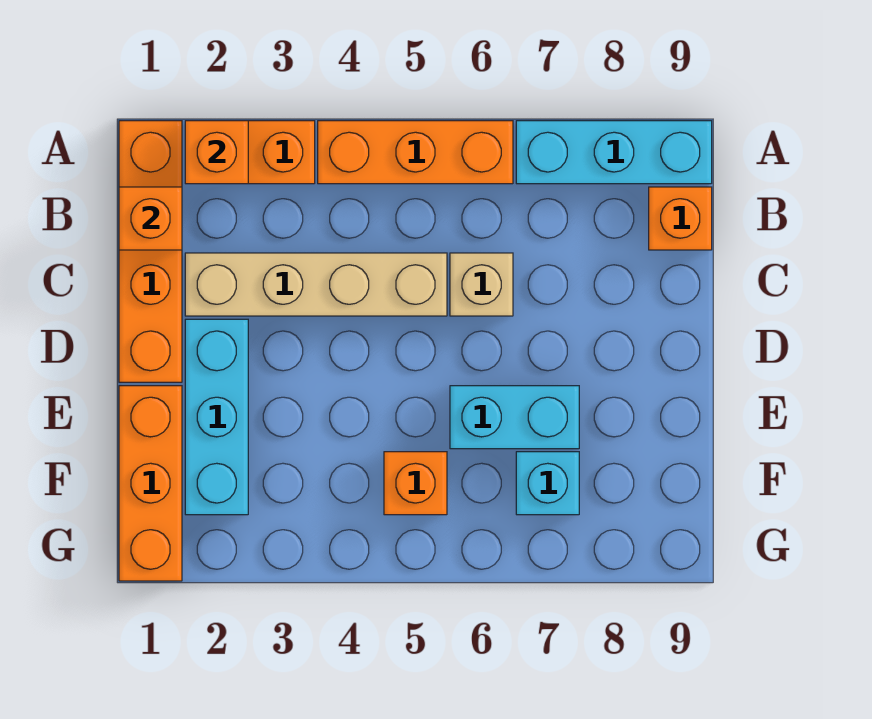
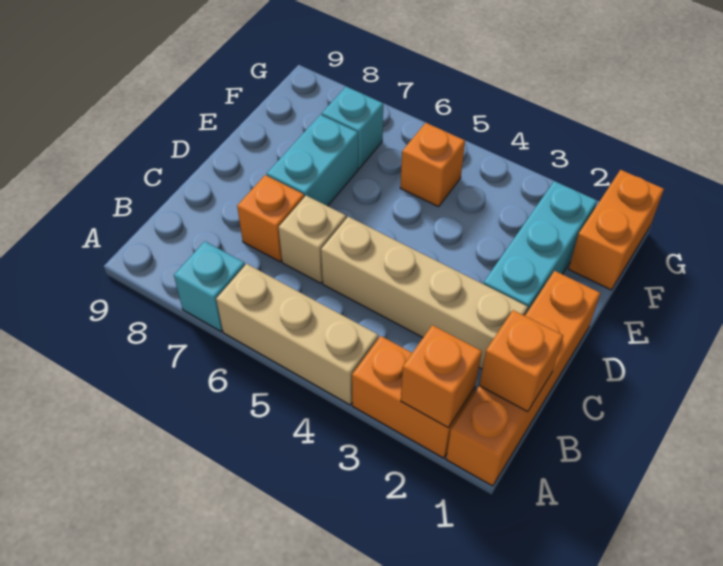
orange brick A4:A6 level 1 -> tan brick A4:A6 level 1
cyan brick A7:A9 level 1 -> cyan brick A7 level 1
orange brick B9 level 1 -> orange brick C7 level 1
orange brick E1:G1 level 1 -> orange brick F1:G1 level 1
cyan brick E6:E7 level 1 -> cyan brick D7:E7 level 1

